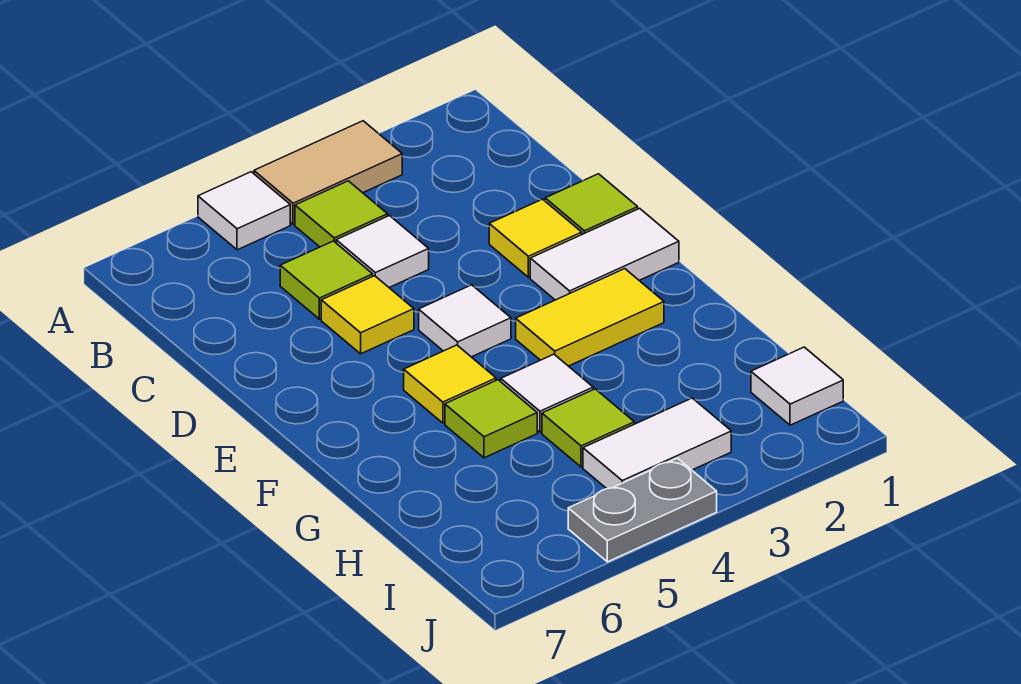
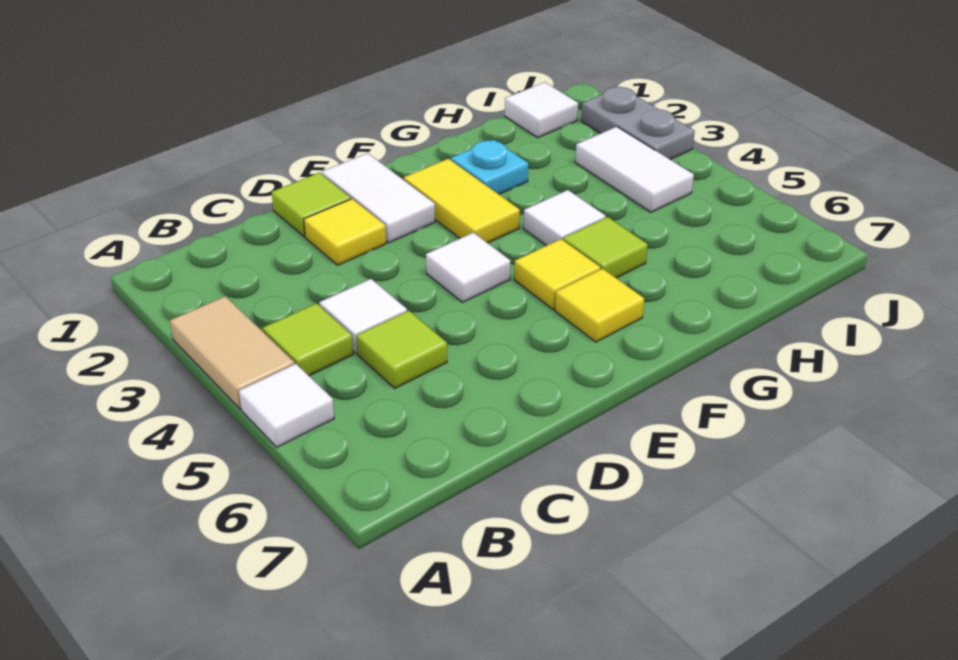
yellow tile D5 level 1 -> yellow tile F6 level 1
none -> cyan plate G2 level 1
lime tile H4 level 1 -> none
grey plate J4:J5 level 1 -> grey plate J2:J3 level 1

